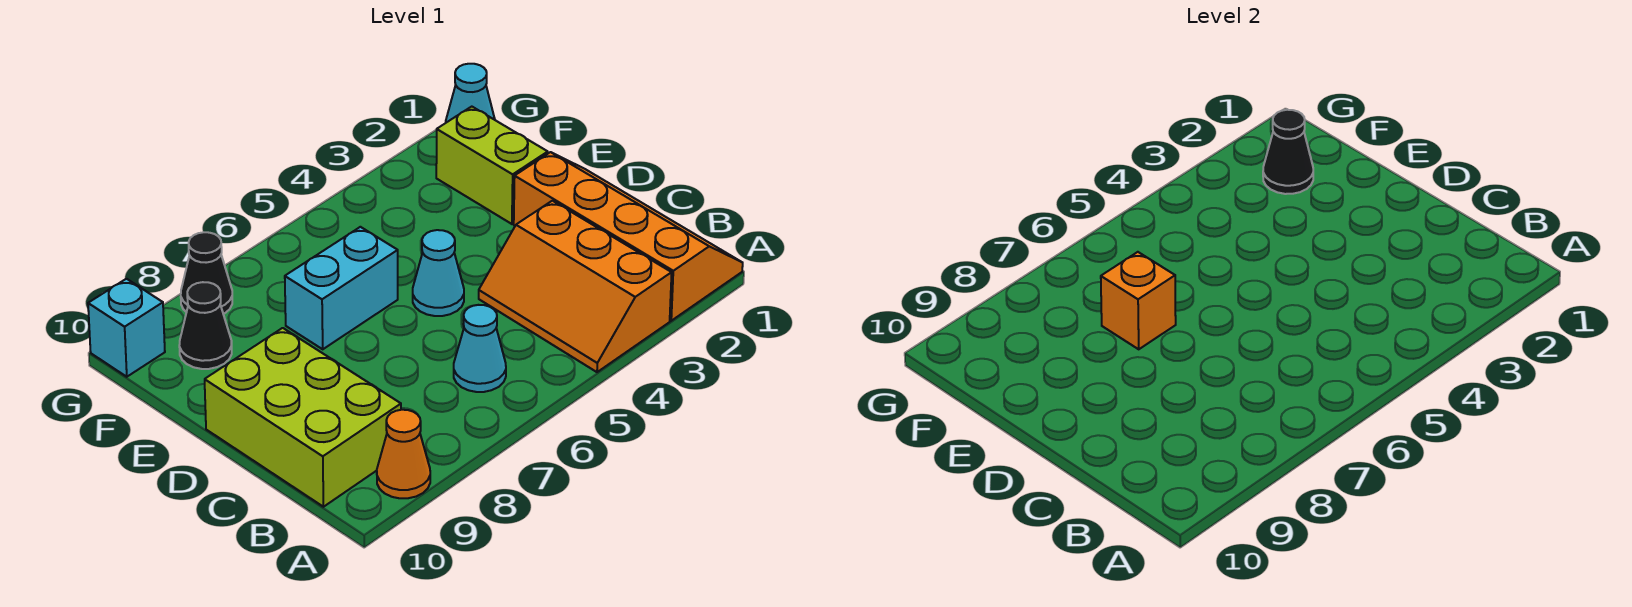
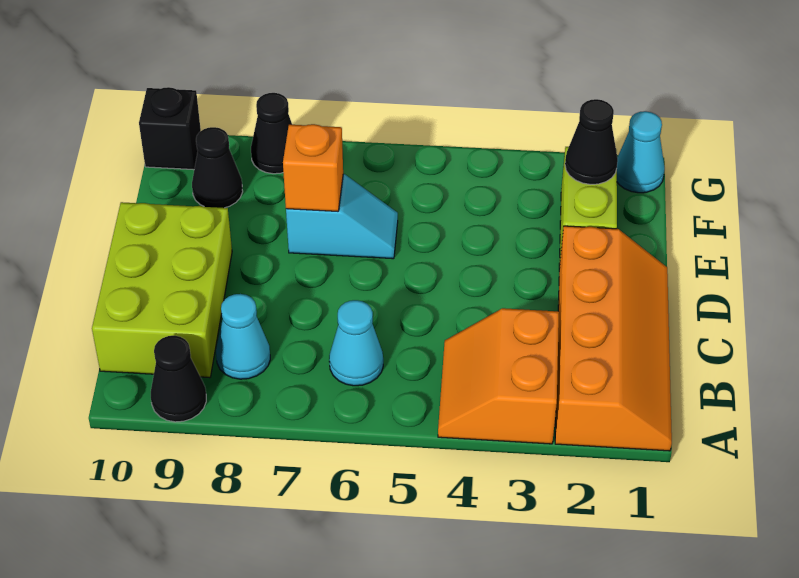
orange slope A3:C4 level 1 top 3 -> orange slope A3:B4 level 1 top 3
orange cone A9 level 1 -> black cone A9 level 1
cyan cone D5 level 1 -> cyan cone B8 level 1
cyan brick E6:E7 level 1 -> cyan slope E6:E7 level 1 top 7
cyan brick G10 level 1 -> black brick G10 level 1

